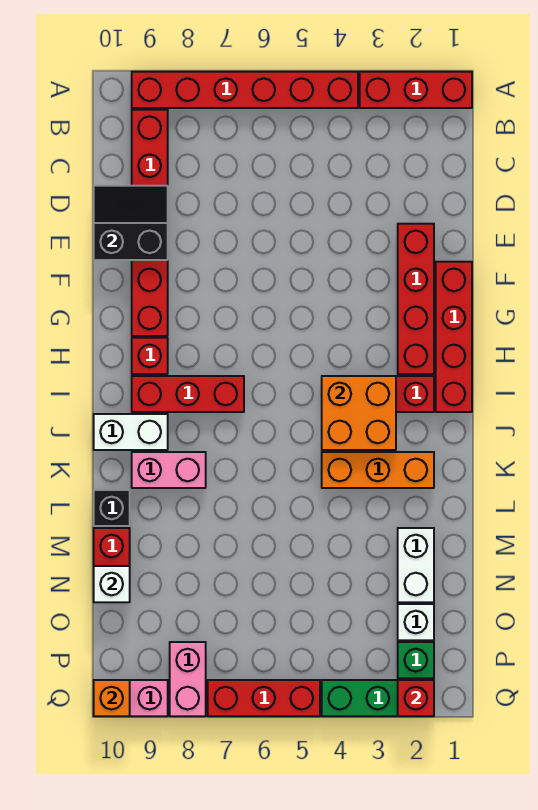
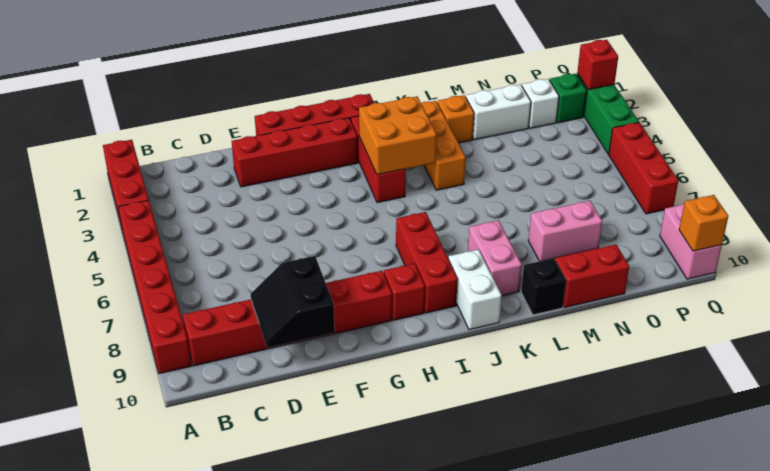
none -> orange brick L2 level 1
white brick N10 level 2 -> none
pink brick P8:Q8 level 1 -> pink brick M8:N8 level 1

